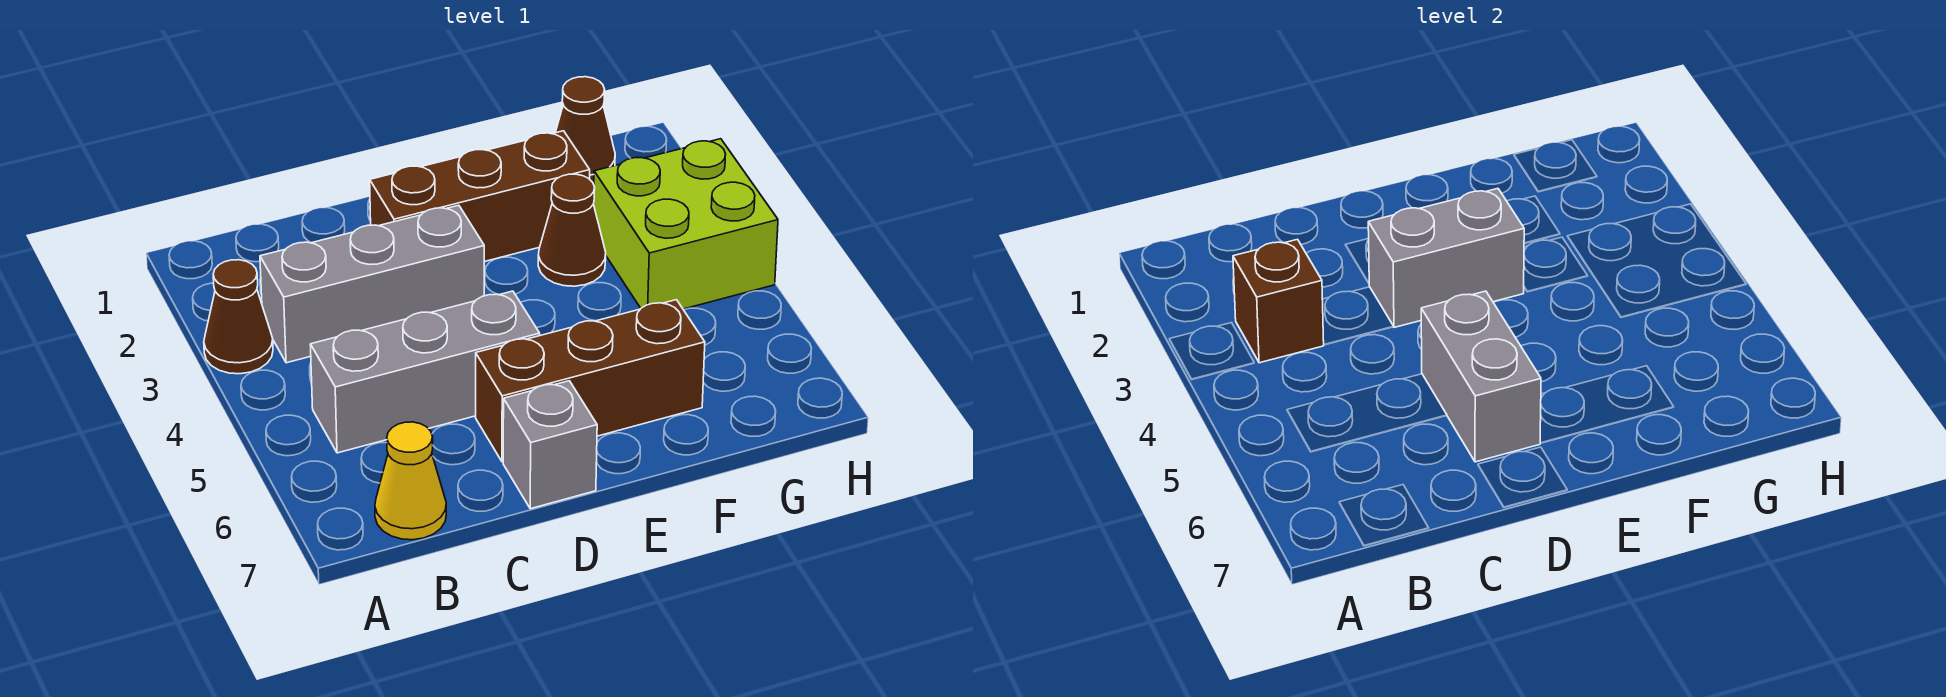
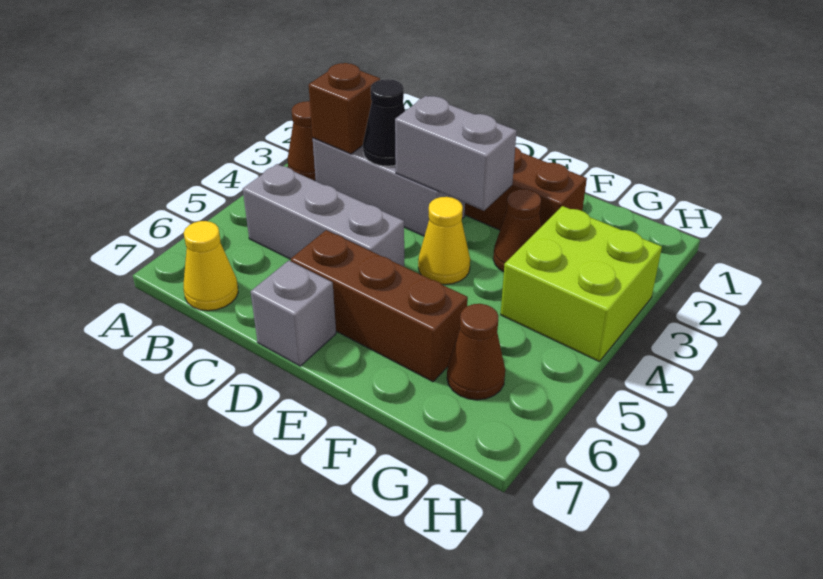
none -> black cone C3 level 2
grey brick D5:D6 level 2 -> none
none -> yellow cone E4 level 1
brown cone G1 level 1 -> brown cone G6 level 1

